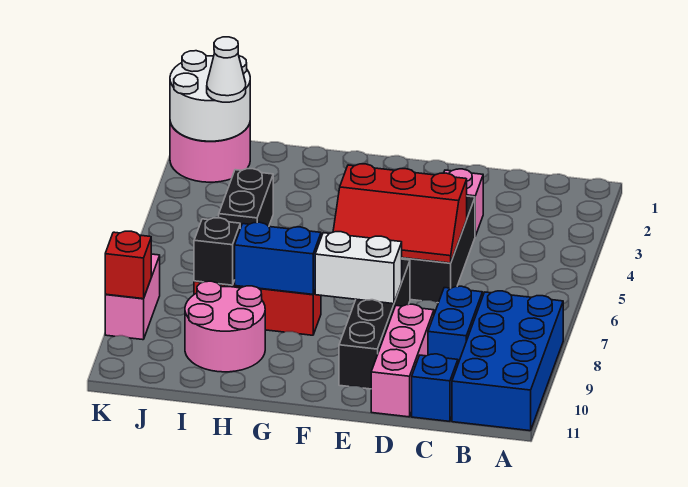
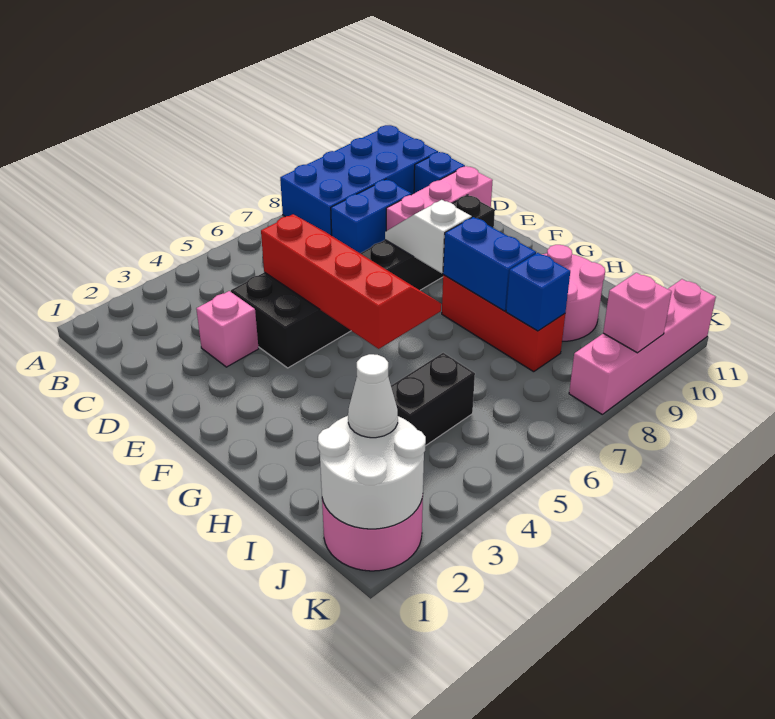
red slope D5:F6 level 2 top 5 -> red slope D5:G6 level 2 top 5
white brick E8:F8 level 2 -> white slope E8:F8 level 2 top F
black brick I8 level 2 -> blue brick I8 level 2
pink brick K8:K9 level 1 -> pink brick K8:K11 level 1
red brick K9 level 2 -> pink brick K9 level 2

